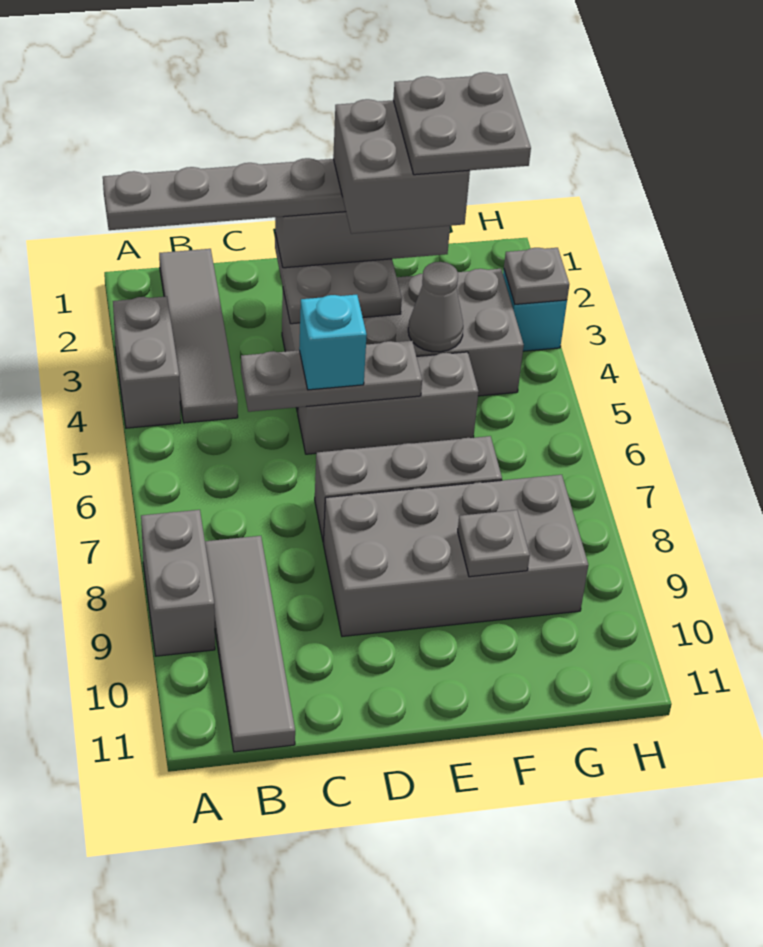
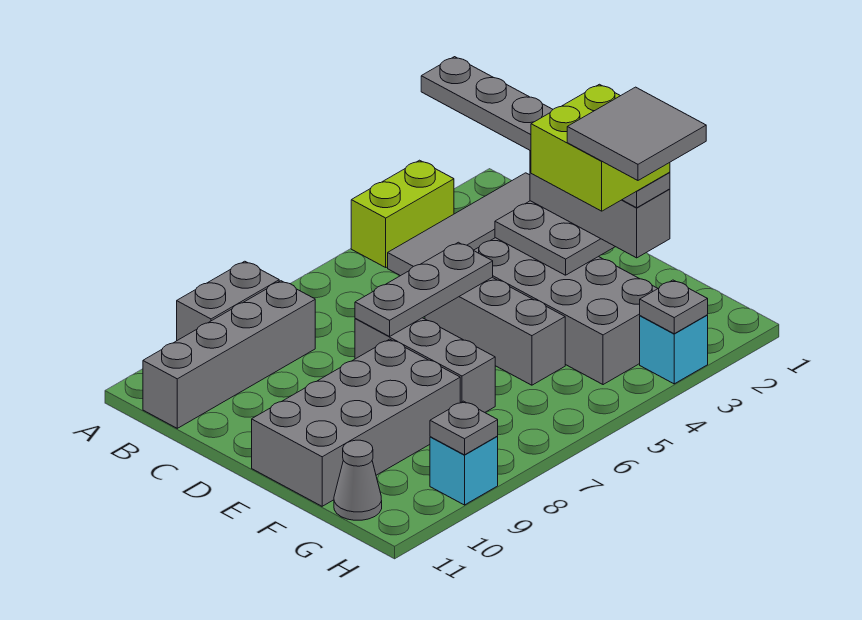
grey brick A3:A4 level 1 -> lime brick A3:A4 level 1
grey tile B8:B11 level 1 -> grey brick B8:B11 level 1
grey plate C5:E5 level 2 -> grey plate D5:D7 level 2
cyan brick D5 level 3 -> cyan brick H9 level 1
grey brick D8:G9 level 1 -> grey brick E8:F11 level 1
grey brick E2:F3 level 5 -> lime brick E2:F3 level 5
grey plate F2:G3 level 6 -> grey tile F2:G3 level 6
grey cone F4 level 2 -> grey cone G11 level 1
grey plate F9 level 2 -> grey plate H9 level 2

